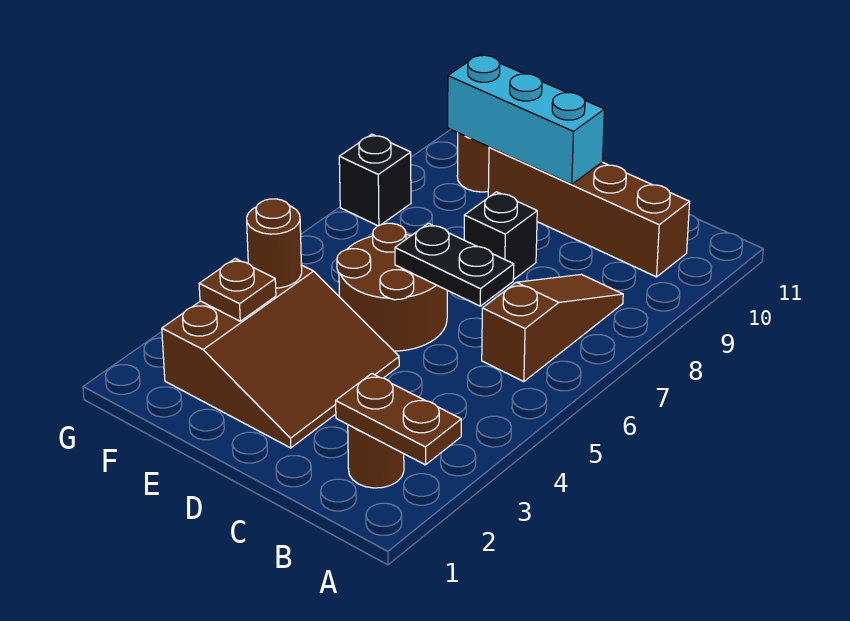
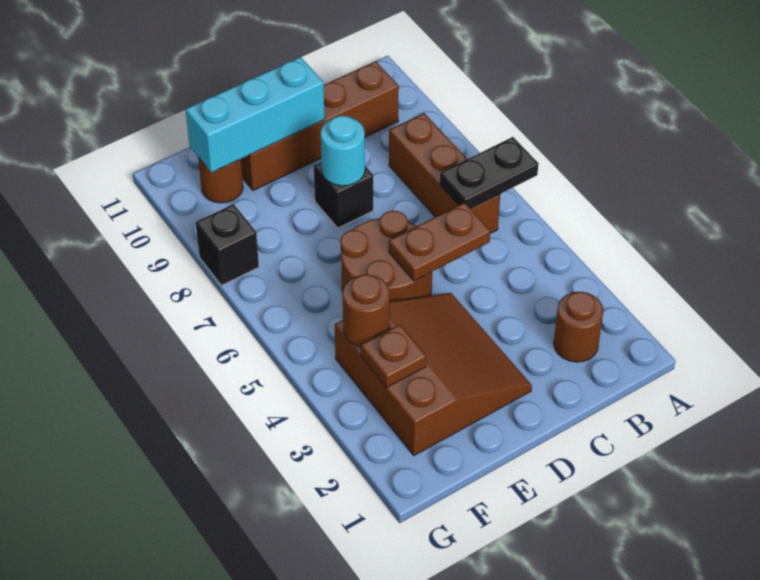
brown plate A2:B2 level 2 -> brown plate C5:D5 level 2
brown slope B6:B8 level 1 top 6 -> brown brick B6:B8 level 1
black plate C6:D6 level 2 -> black plate A6:B6 level 2
none -> cyan round brick D8 level 2

